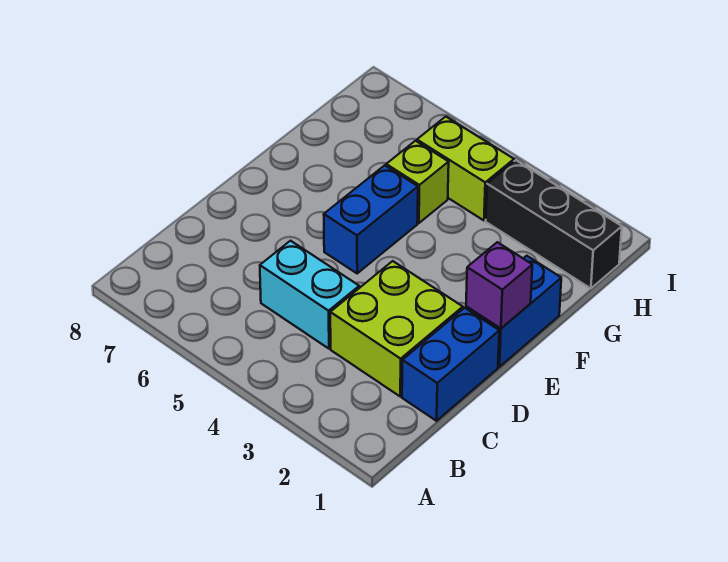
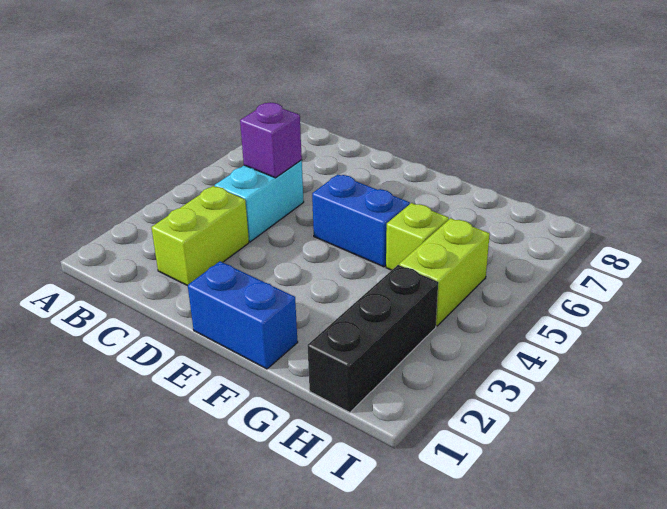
blue brick C1:D1 level 1 -> none
lime brick C2:D3 level 1 -> lime brick C2:C3 level 1
purple brick E1 level 2 -> purple brick C5 level 2

